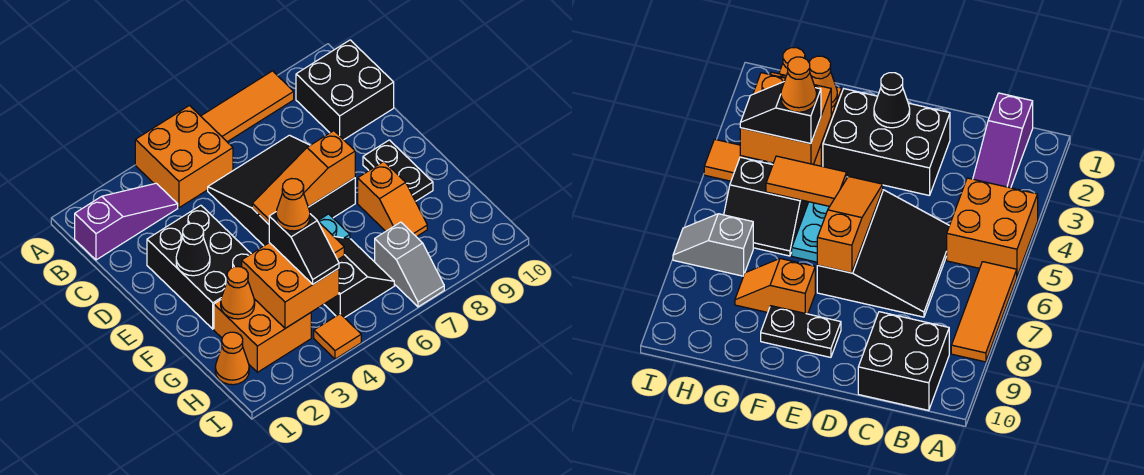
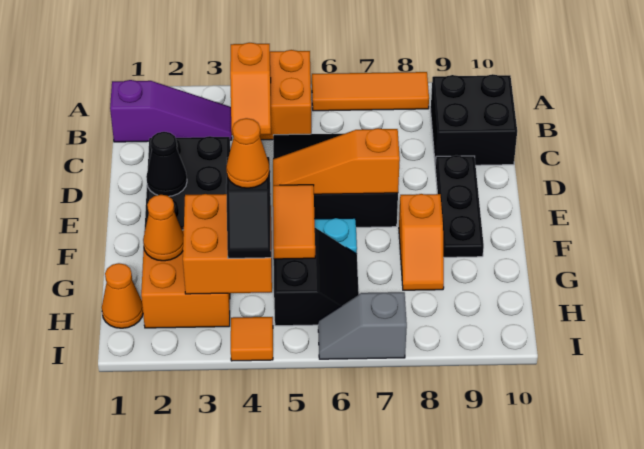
none -> orange slope B4:C4 level 2 top B
black plate E9:F9 level 1 -> black plate D9:F9 level 1
grey slope H7:I7 level 1 top H -> grey slope I6:I7 level 1 top 7

